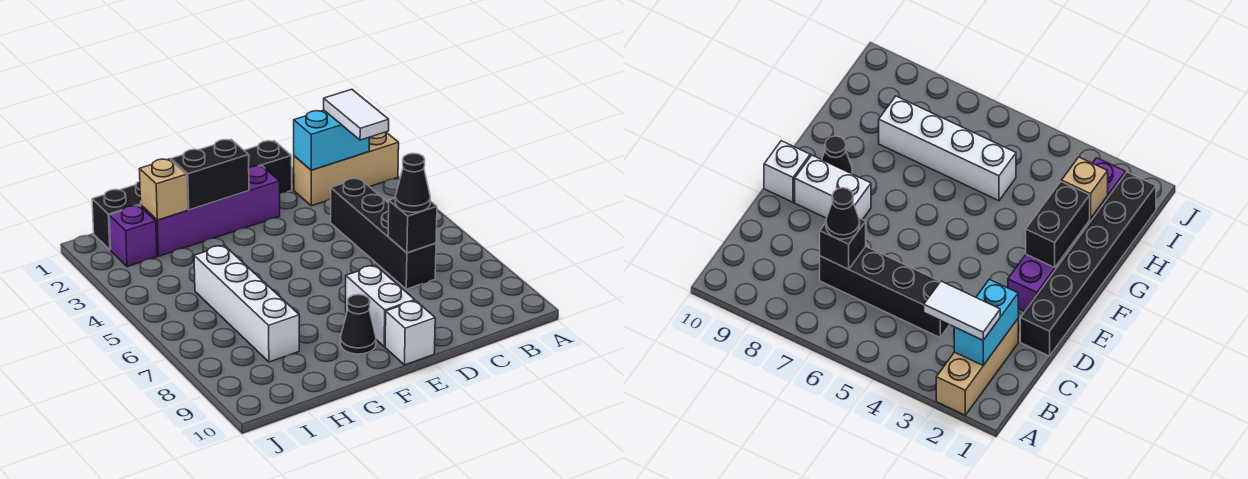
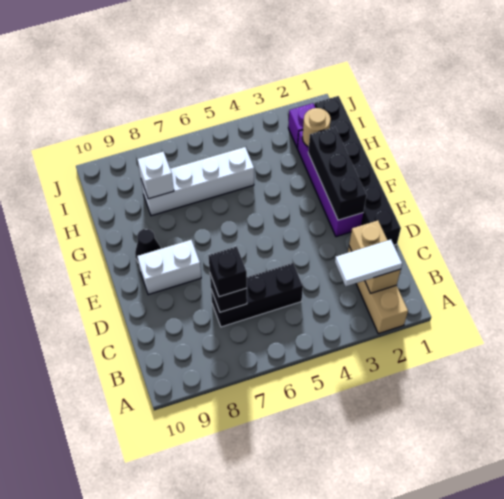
cyan brick B2:C2 level 2 -> tan brick B2:C2 level 2
black brick C4:C7 level 1 -> black brick C5:C7 level 1
black cone C7 level 3 -> black brick C7 level 3
white brick E10 level 1 -> white brick H8 level 2
black brick F2:G2 level 2 -> black brick E2:G2 level 2
tan brick H2 level 2 -> tan round brick H2 level 2

